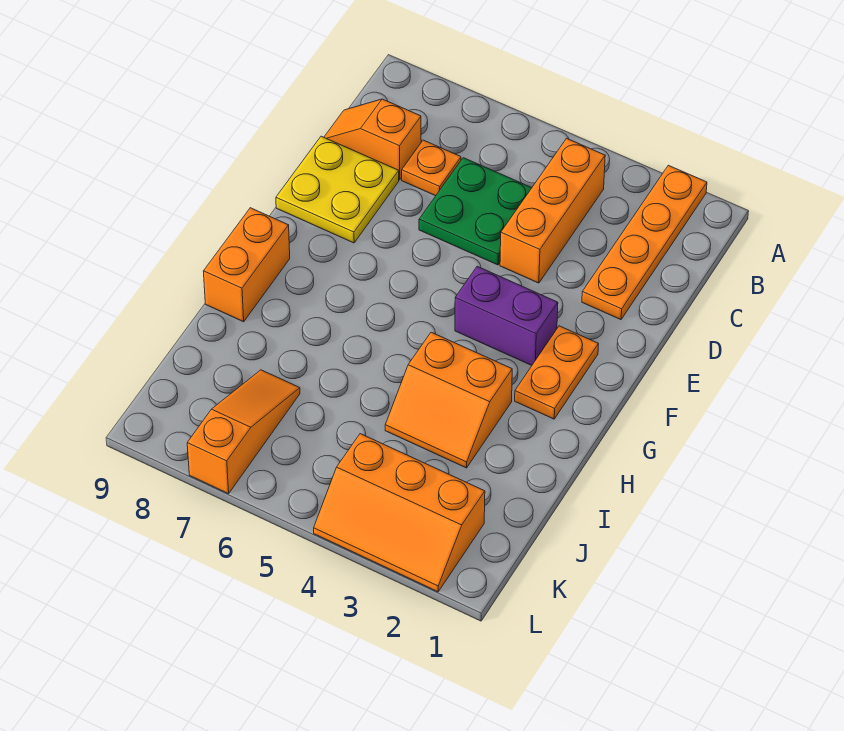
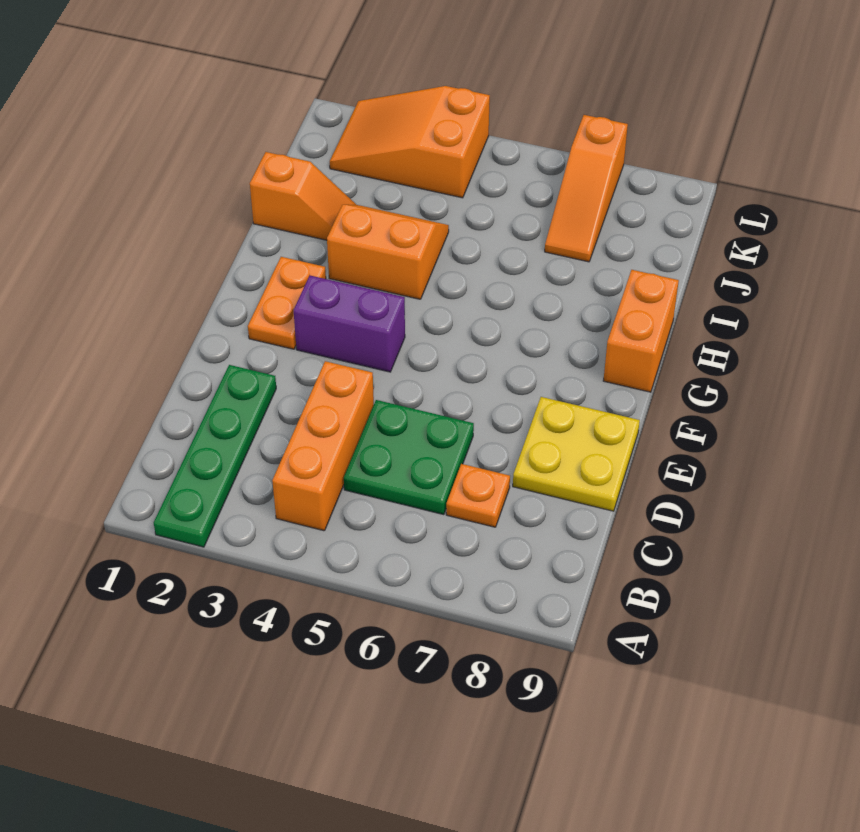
orange plate A2:D2 level 1 -> green plate A2:D2 level 1
orange slope C8:C9 level 1 top 8 -> orange slope I1:I2 level 1 top 1
orange slope K2:L4 level 1 top K -> orange slope K2:L4 level 1 top 4

